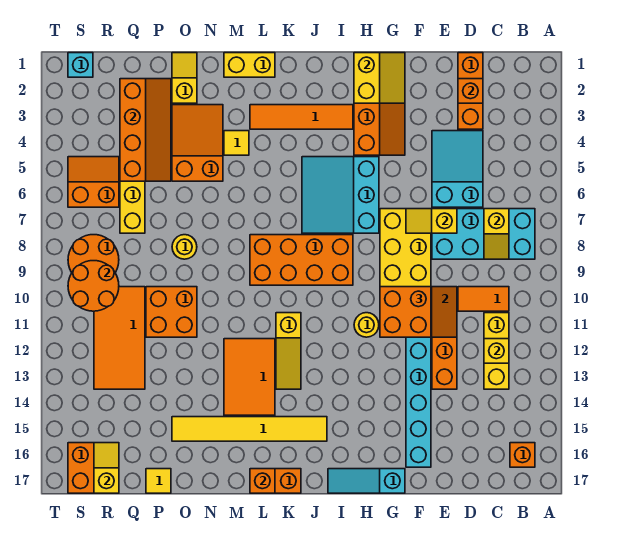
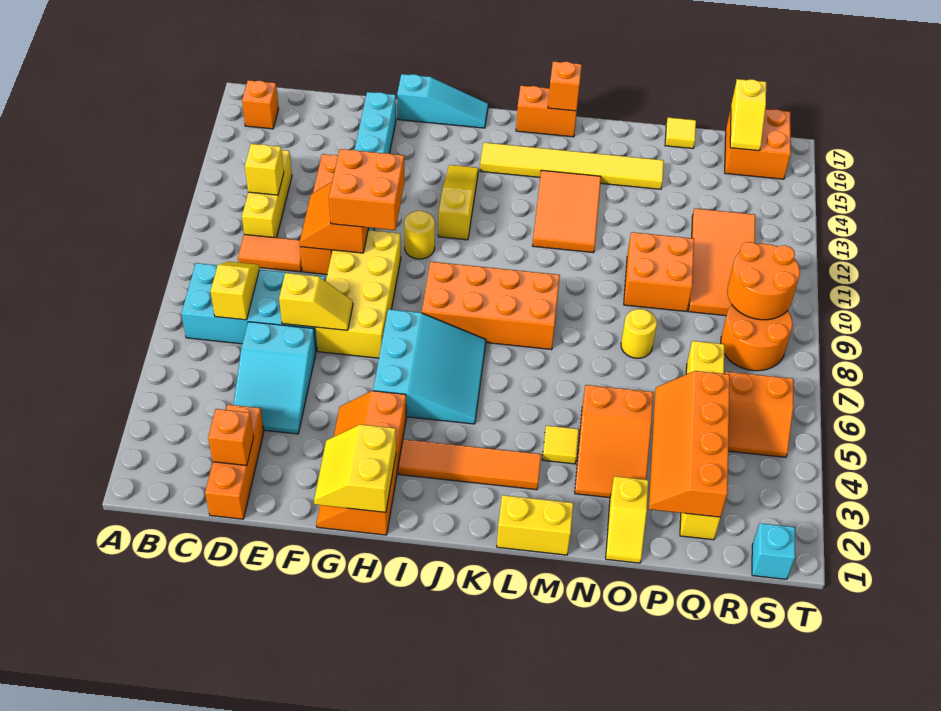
yellow slope K11:K13 level 1 top 11 -> yellow slope I12:I14 level 1 top 12

